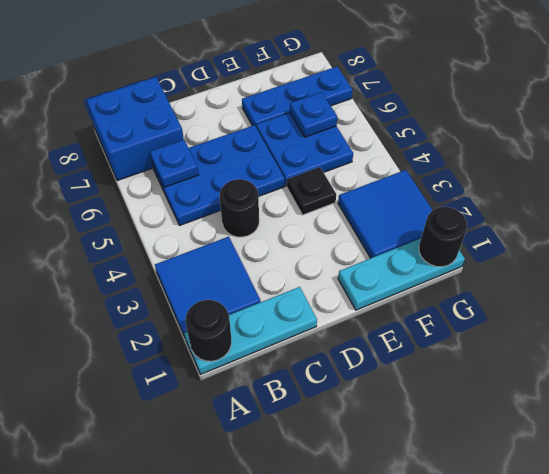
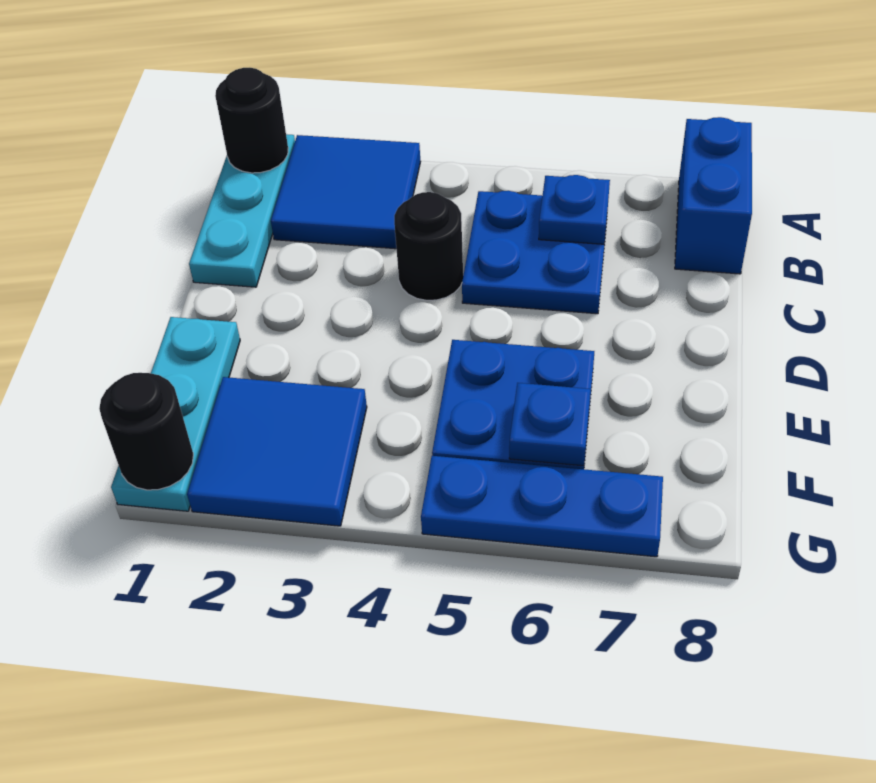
blue brick A7:B8 level 1 -> blue brick A8:B8 level 1
blue plate B5:D6 level 1 -> blue plate B5:C6 level 1
black plate E4 level 1 -> none
blue plate E7:G7 level 1 -> blue plate G5:G7 level 1

